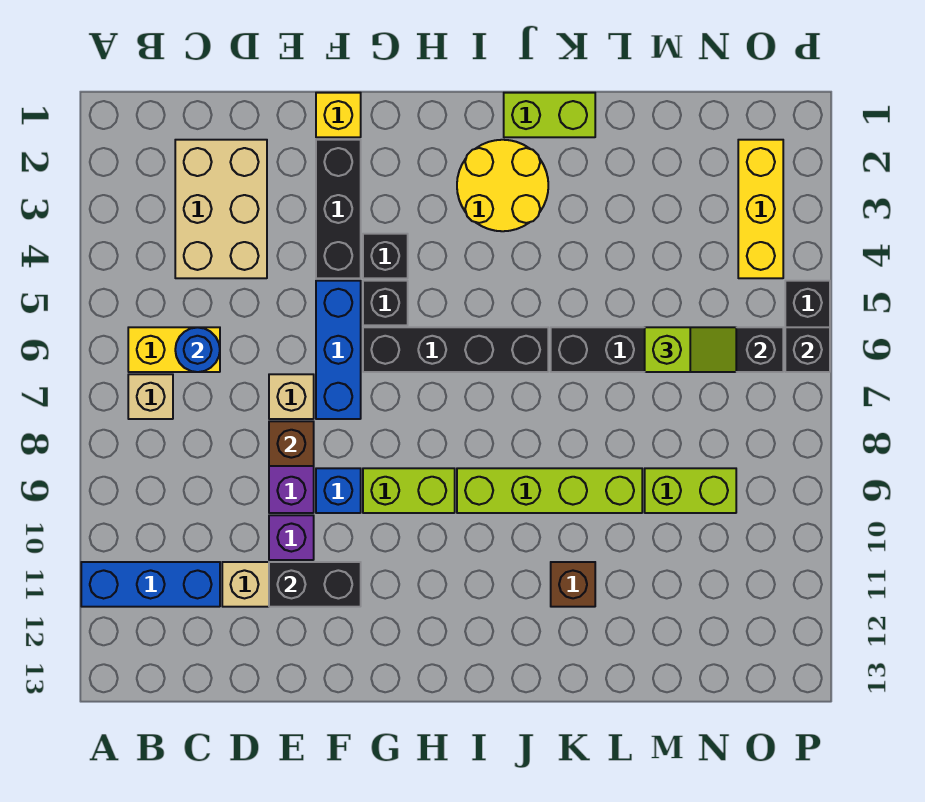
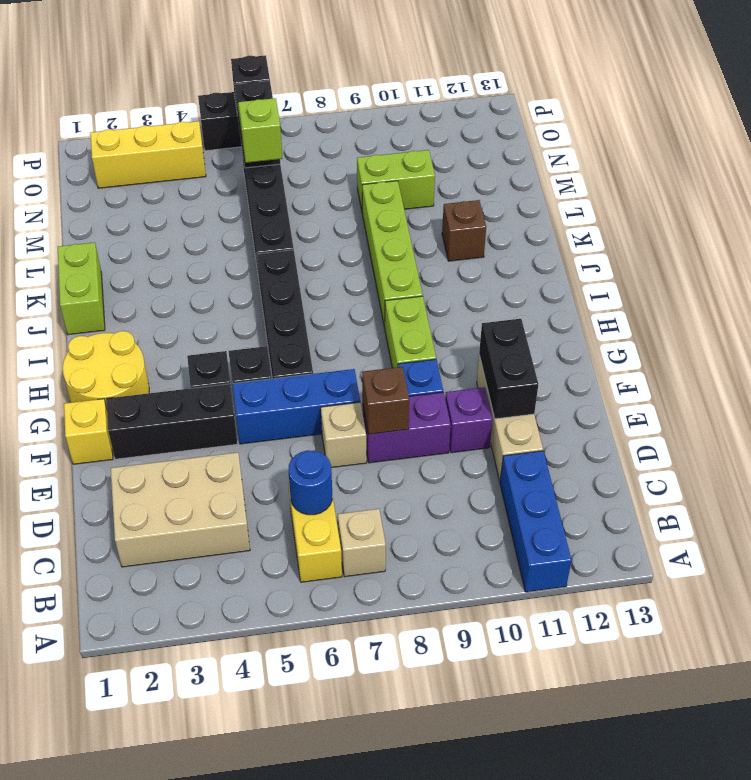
yellow round brick I2:J3 level 1 -> yellow round brick G1:H2 level 1
lime brick M9:N9 level 1 -> lime brick M9:M10 level 1

